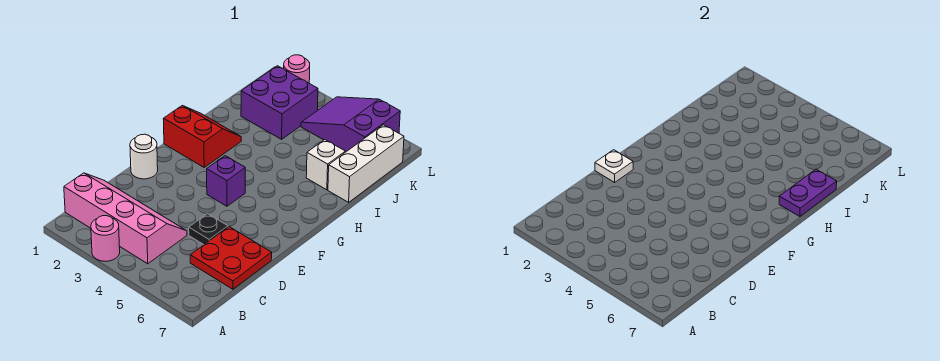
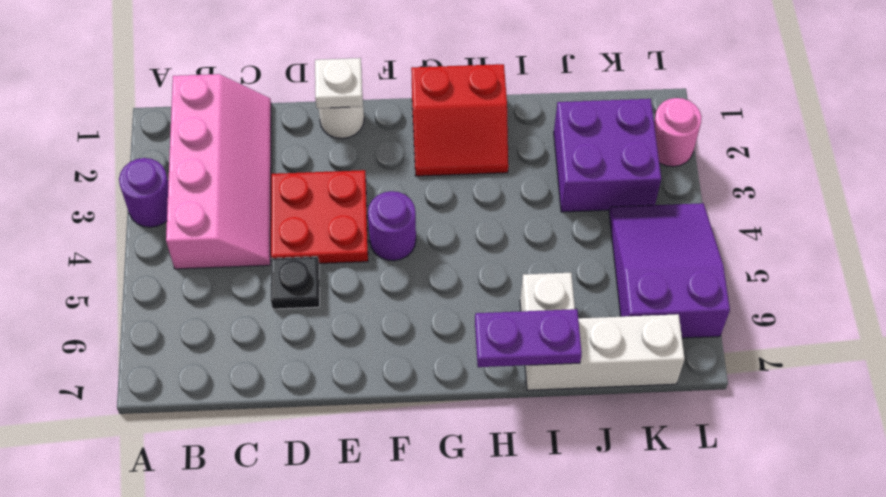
pink round brick A3 level 1 -> purple round brick A3 level 1
red plate C6:D7 level 1 -> red plate D3:E4 level 1
purple brick F4 level 1 -> purple round brick F4 level 1
red slope G1:H2 level 1 top G -> red slope G1:H2 level 1 top 1

